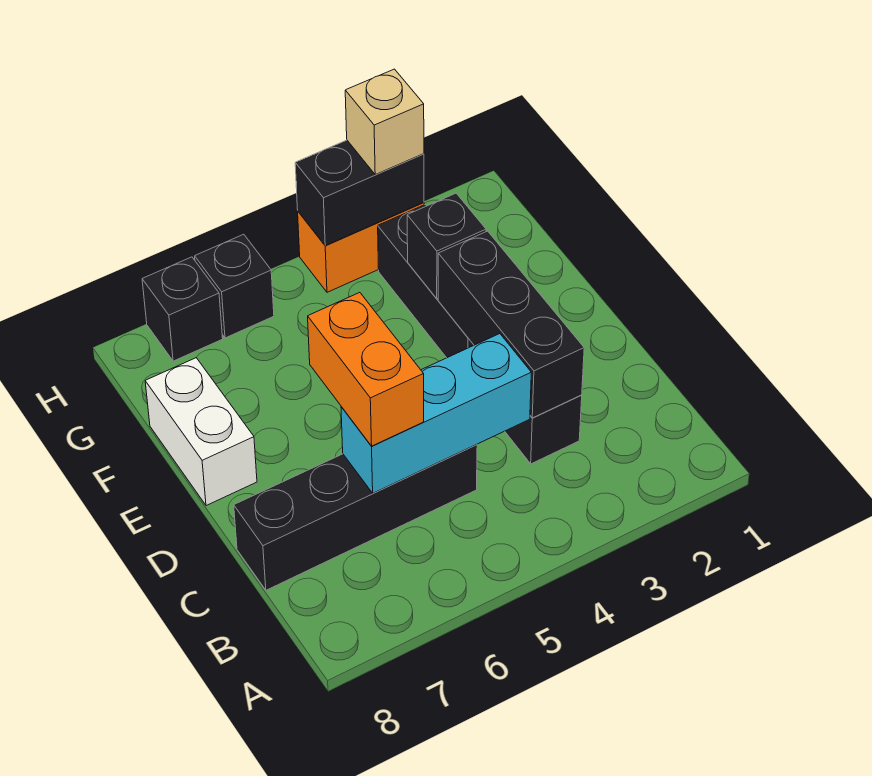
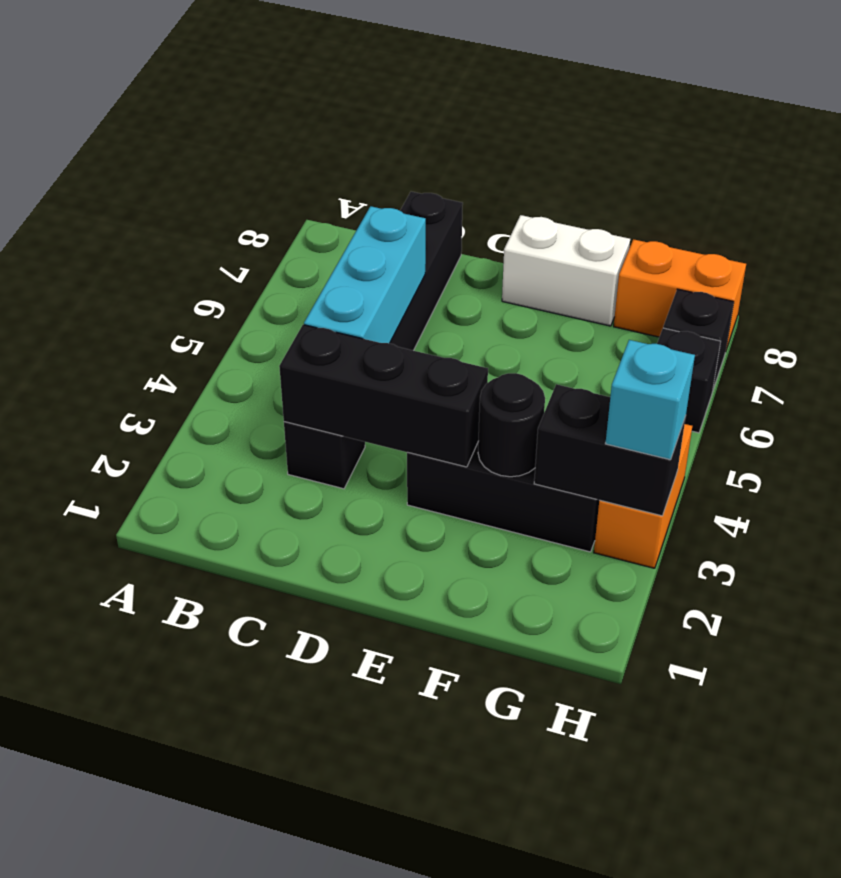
orange brick C6:D6 level 3 -> orange brick G8:H8 level 1
black brick F3 level 2 -> black round brick F3 level 2
black brick H3:H4 level 2 -> black brick G3:H3 level 2
tan brick H3 level 3 -> cyan brick H3 level 3

